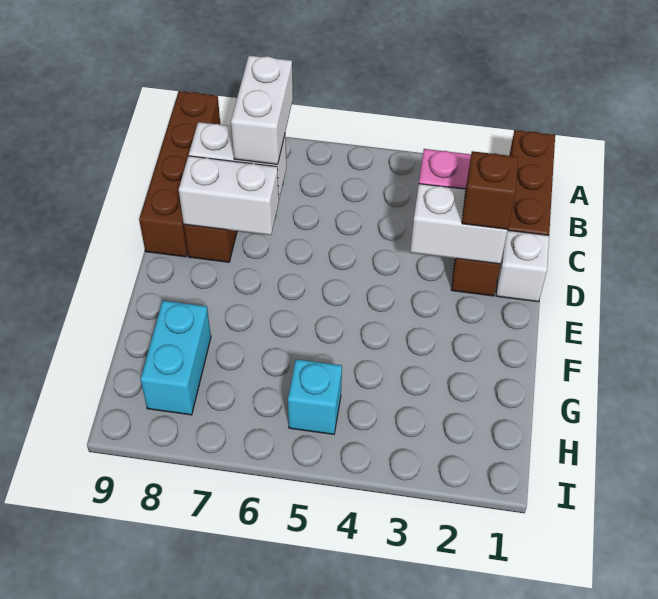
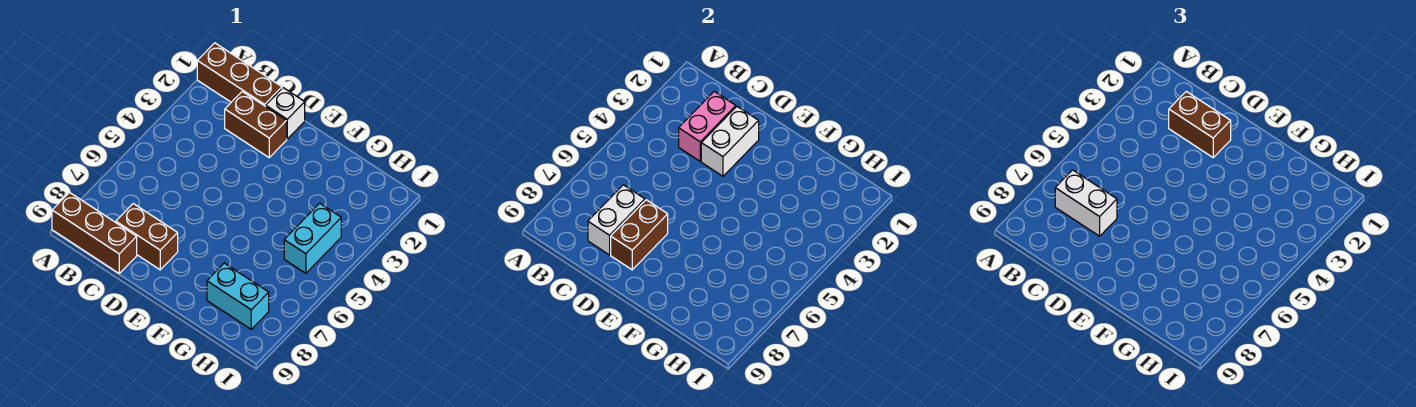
brown brick A9:D9 level 1 -> brown brick A9:C9 level 1
brown brick D2 level 3 -> brown brick C2:D2 level 3
white brick D7:D8 level 2 -> brown brick D7:D8 level 2
cyan brick H5 level 1 -> cyan brick H4:H5 level 1

